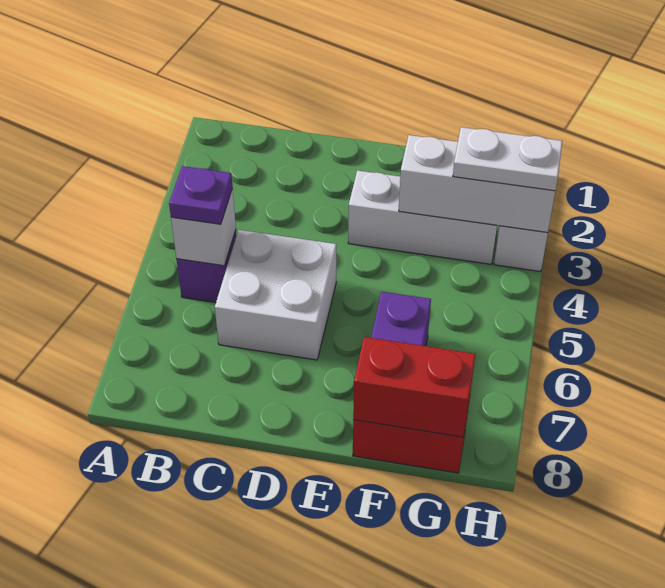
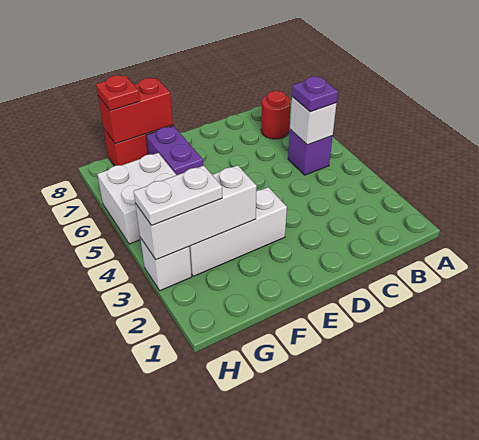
none -> red round brick B7 level 1
white brick C5:D6 level 1 -> white brick G5:H6 level 1
none -> red plate G8 level 3

